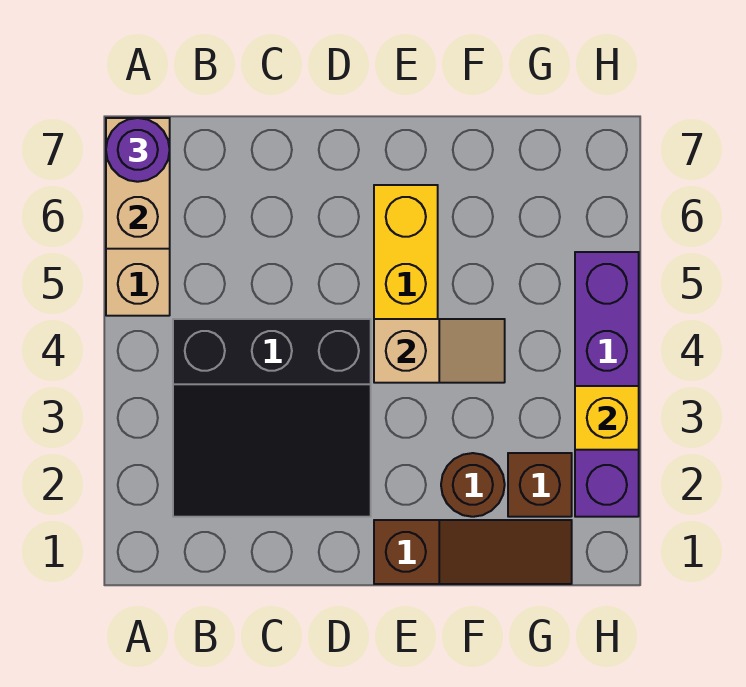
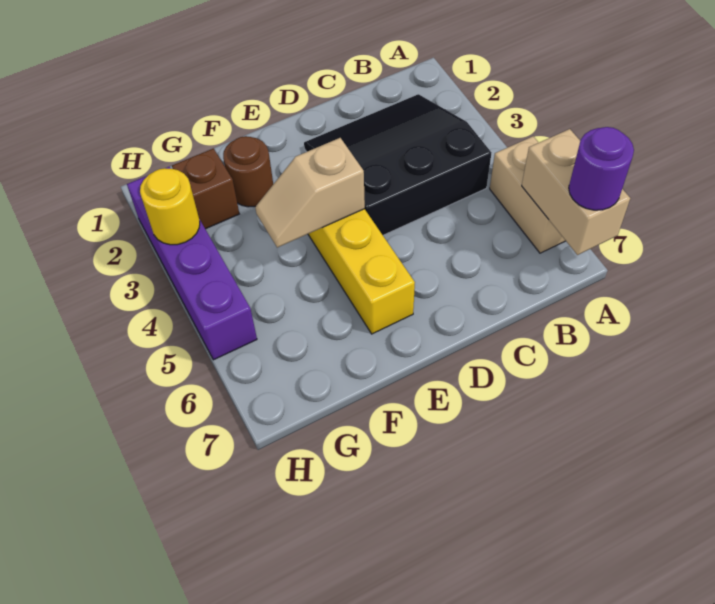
brown slope E1:G1 level 1 top E -> none
yellow brick H3 level 2 -> yellow round brick H3 level 2

